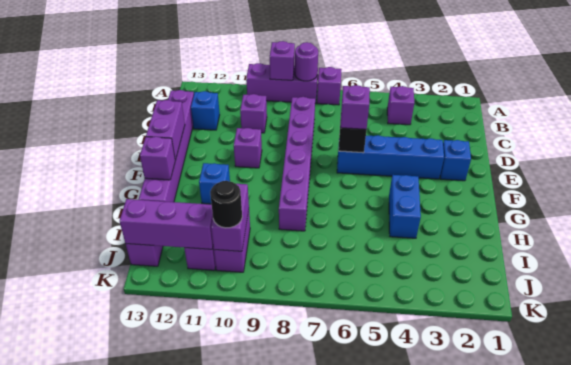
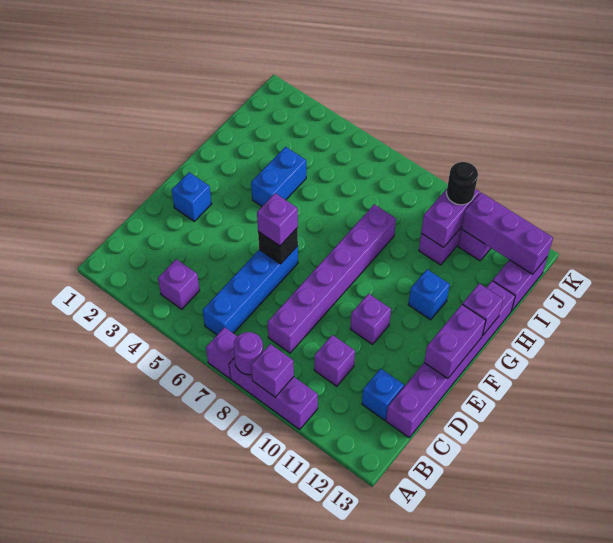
blue brick E3:E6 level 1 -> blue brick B6:E6 level 1

